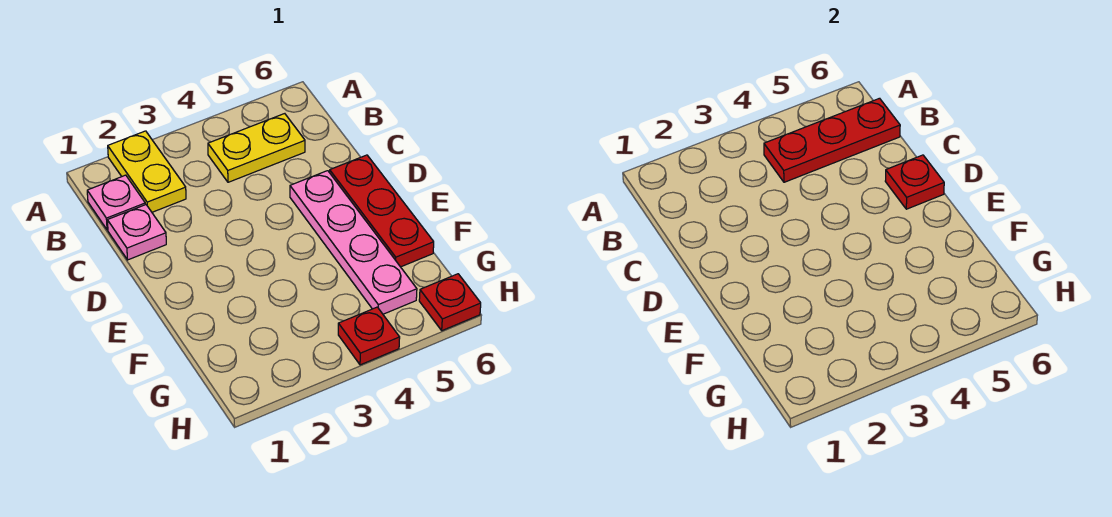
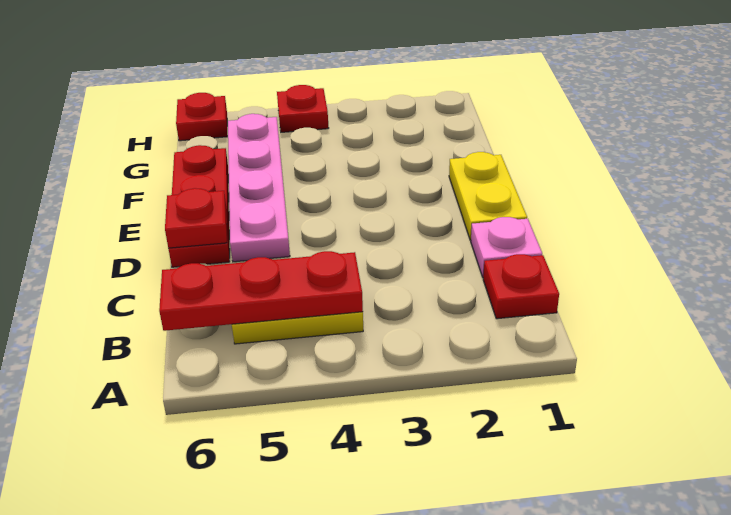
yellow plate A2:B2 level 1 -> yellow plate D1:E1 level 1
pink plate B1 level 1 -> red plate B1 level 1

